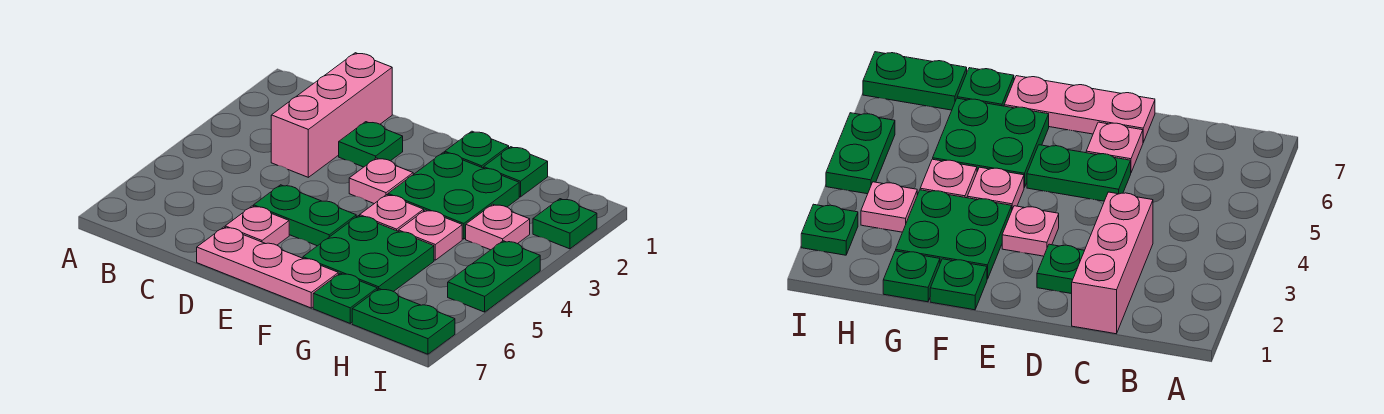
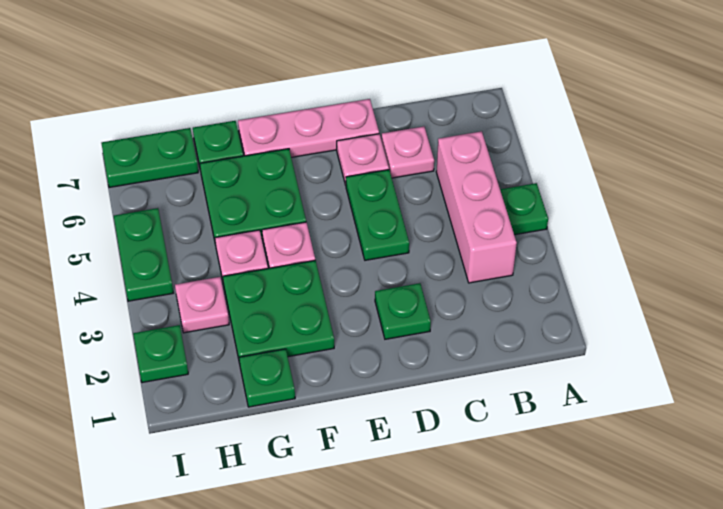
pink brick C1:C3 level 1 -> pink brick B3:B5 level 1
green plate D5:E5 level 1 -> green plate D4:D5 level 1
pink plate E3 level 1 -> pink plate C6 level 1
green plate F1 level 1 -> green plate A4 level 1

